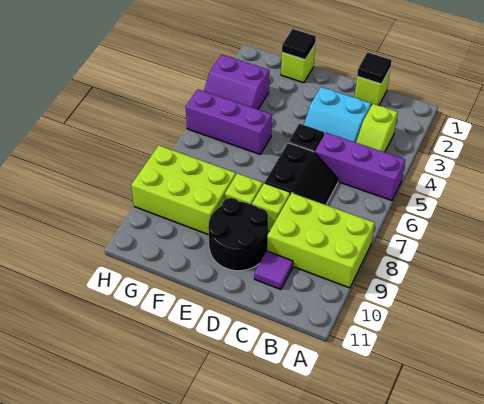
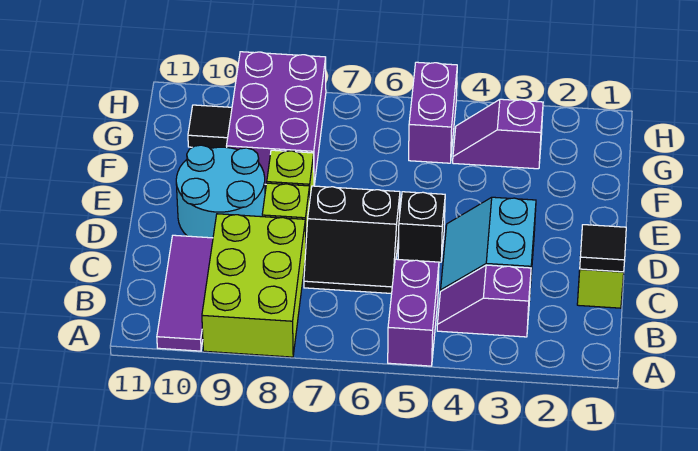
purple brick A5:C5 level 1 -> purple brick A5:B5 level 1
lime slope B3:B4 level 1 top 3 -> purple slope B3:B4 level 1 top 3
purple tile C10 level 1 -> purple tile A10:C10 level 1
black round brick D9:E10 level 1 -> cyan round brick D9:E10 level 1
lime brick F1 level 1 -> none
black tile F1 level 2 -> black tile G10 level 1
purple brick F5:H5 level 1 -> purple brick G5:H5 level 1
lime brick F8:H9 level 1 -> purple brick F8:H9 level 1
purple slope G3:H4 level 1 top 3 -> purple slope G3:G4 level 1 top 3

